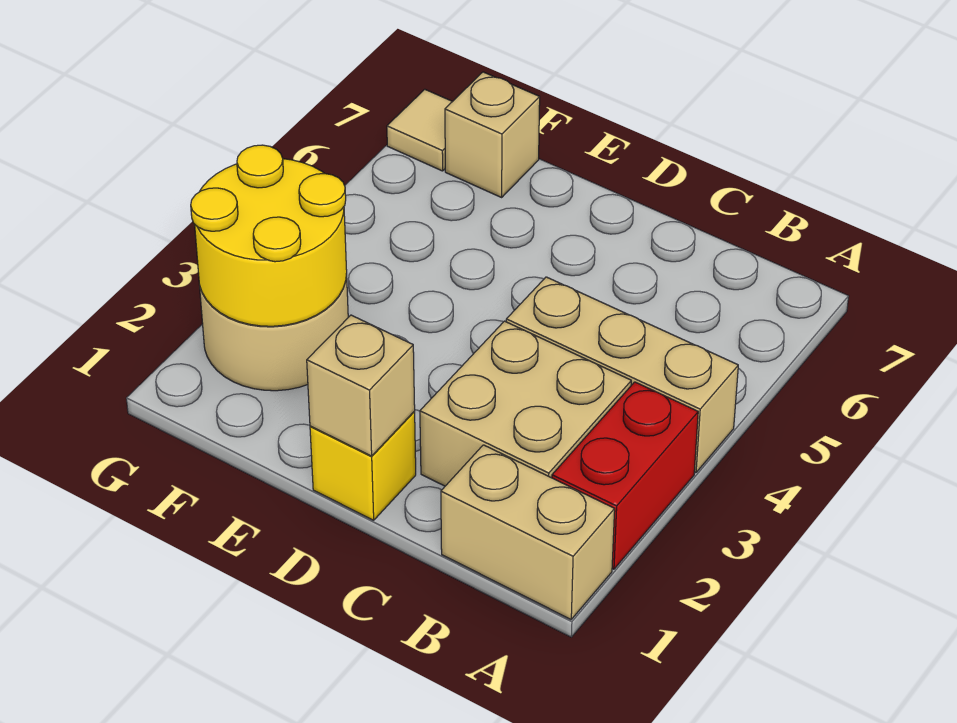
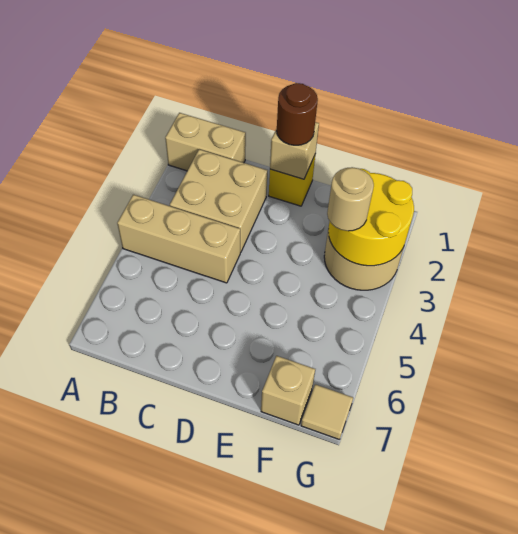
red brick A2:A3 level 1 -> none
none -> brown round brick D1 level 3
none -> tan round brick F3 level 3

